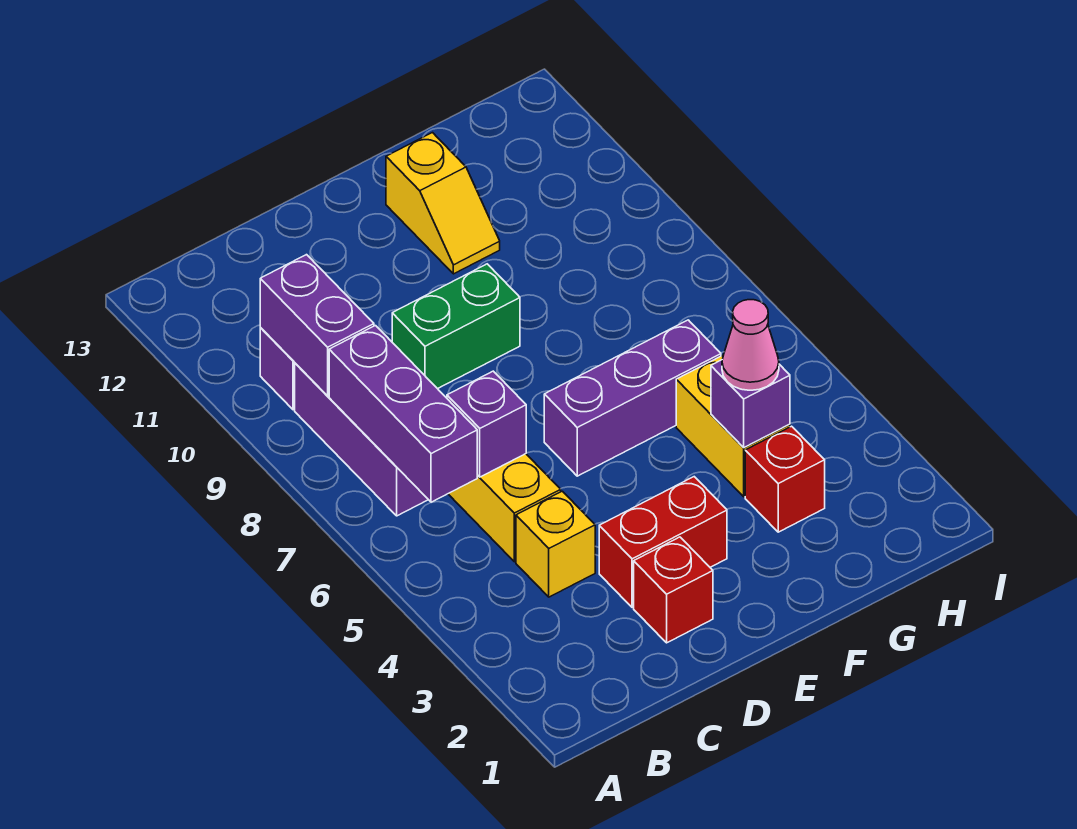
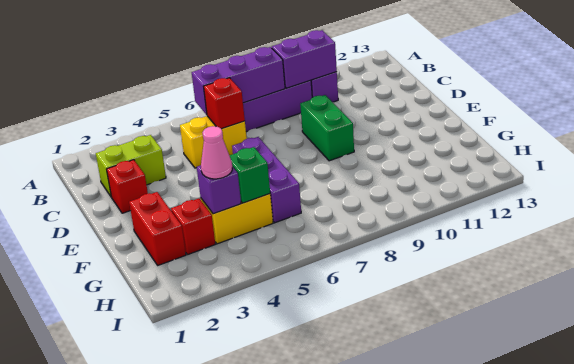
none -> lime brick C2:C3 level 1
yellow brick C4 level 1 -> none
purple brick C6 level 2 -> red brick C6 level 2
red brick D3:E3 level 1 -> red brick F2:G2 level 1
yellow slope F11:F12 level 1 top 12 -> none
none -> green brick G5 level 2

